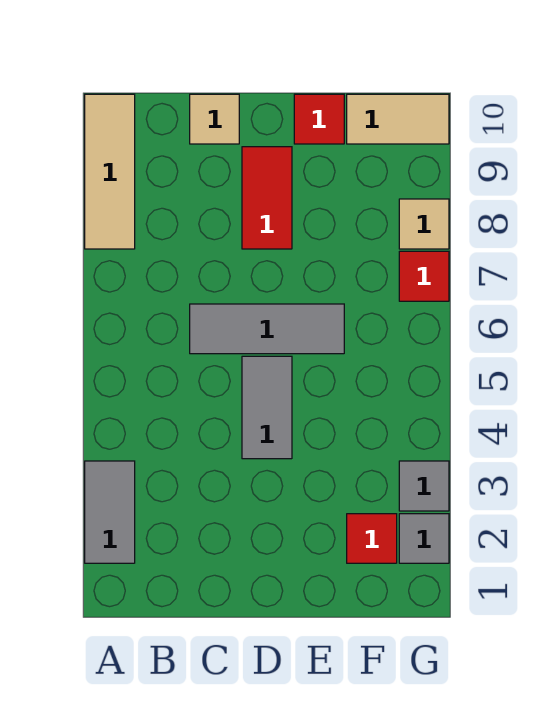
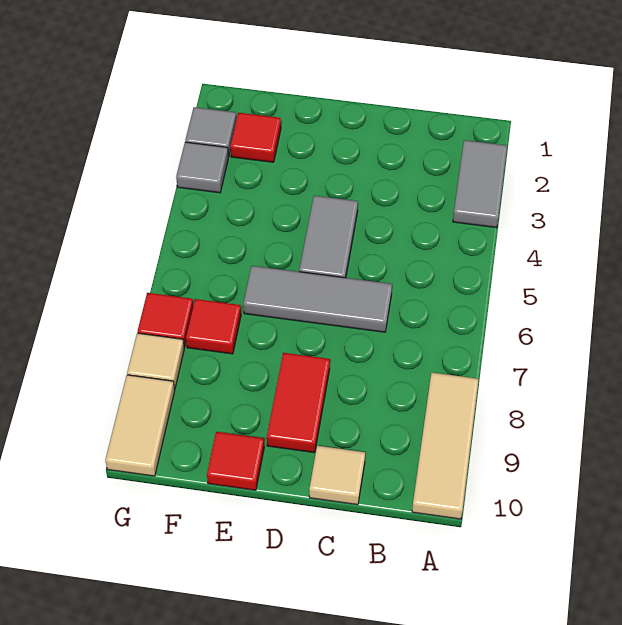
none -> red tile F7 level 1
tan tile F10:G10 level 1 -> tan tile G9:G10 level 1

